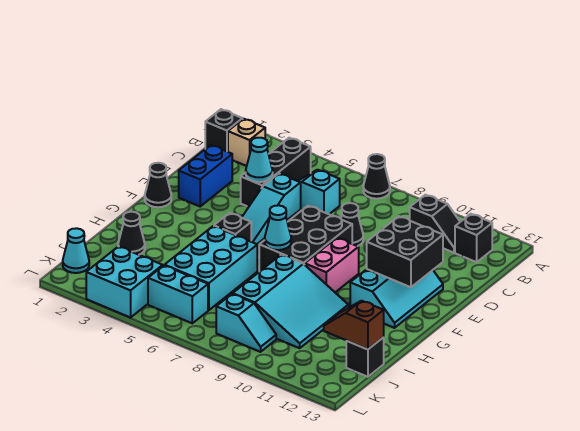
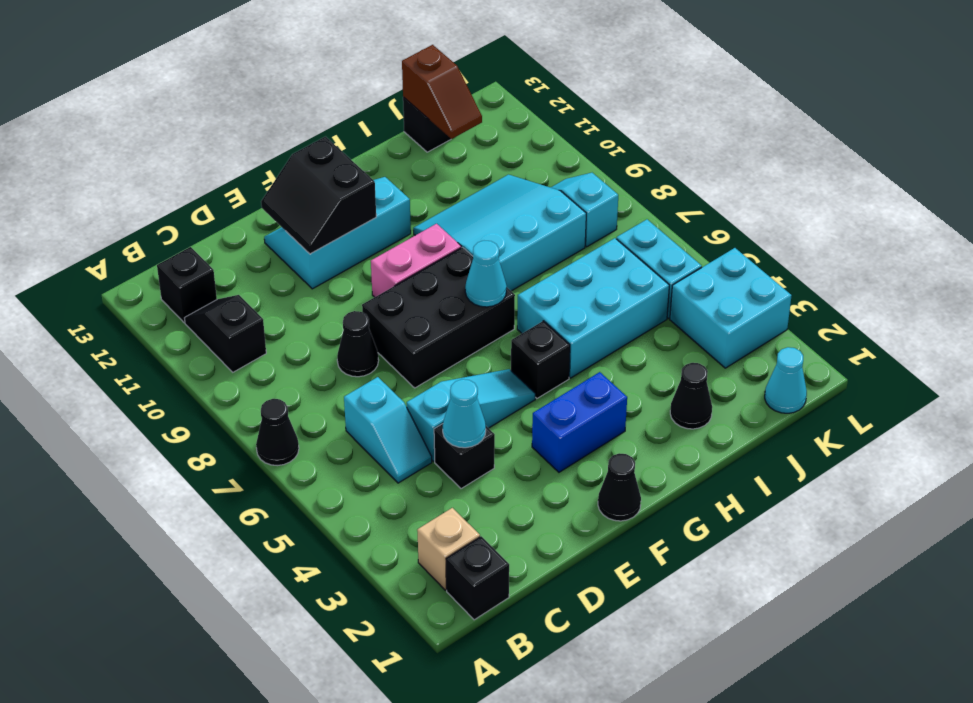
black brick B4:D4 level 1 -> black brick D4 level 1
blue brick D2:E2 level 1 -> blue brick F3:G3 level 1
black brick E11:F12 level 2 -> black slope E11:F12 level 2 top F

